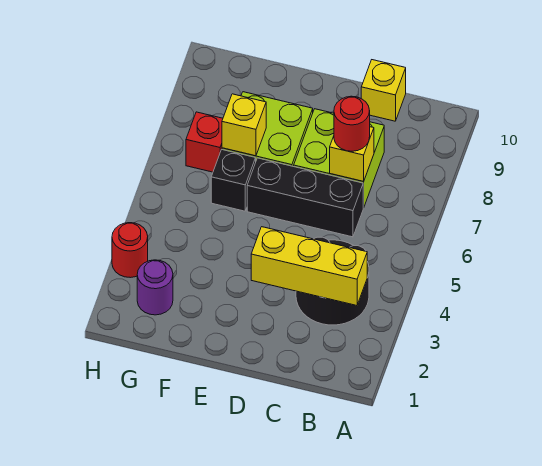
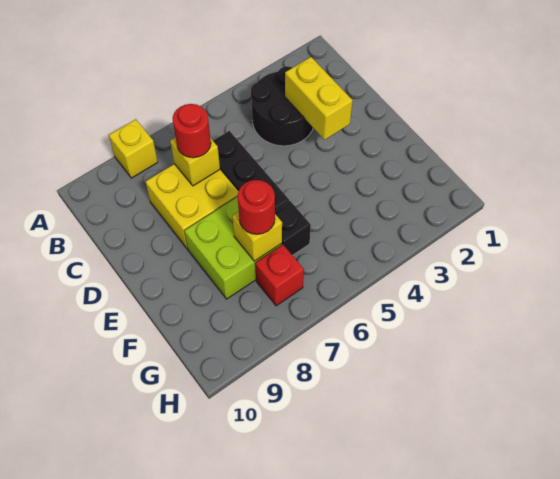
yellow brick B3:D3 level 2 -> yellow brick C3:D3 level 2
lime brick C7:D8 level 1 -> yellow brick C7:D8 level 1
yellow brick C10 level 1 -> yellow brick A8 level 1
purple round brick G2 level 1 -> none
red round brick H3 level 1 -> red round brick F7 level 3

